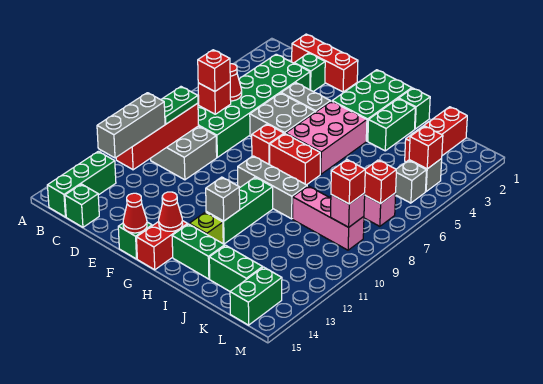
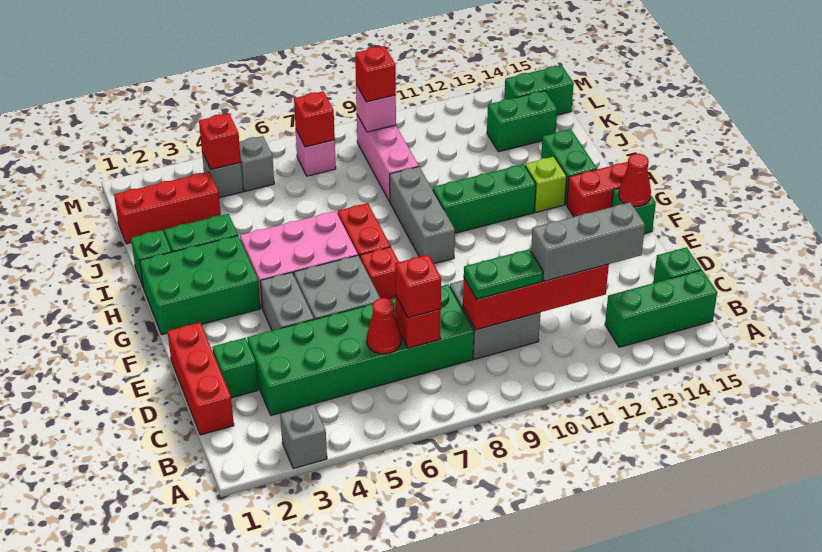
red cone G14 level 2 -> none
grey brick H12 level 2 -> grey brick A3 level 1
green brick J14:K14 level 1 -> green brick K13:K14 level 1

